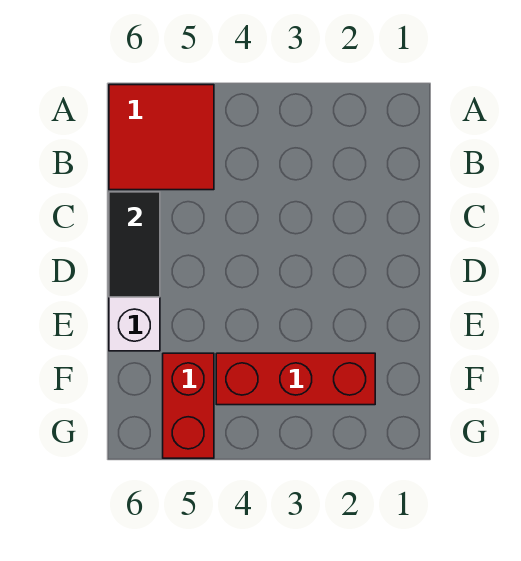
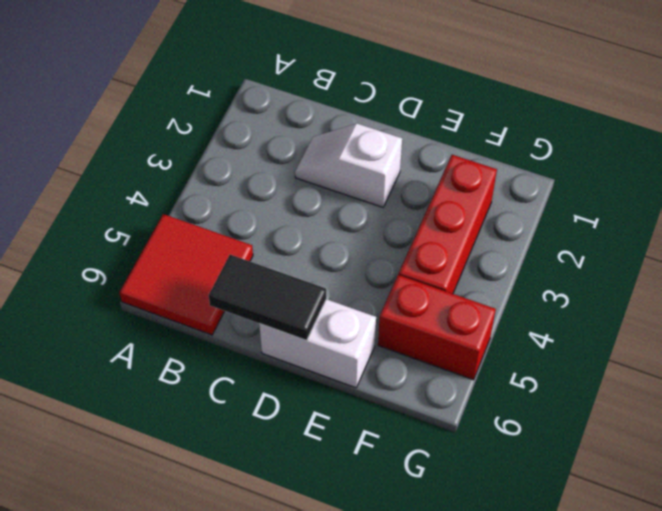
none -> white slope C2:D2 level 1 top D

